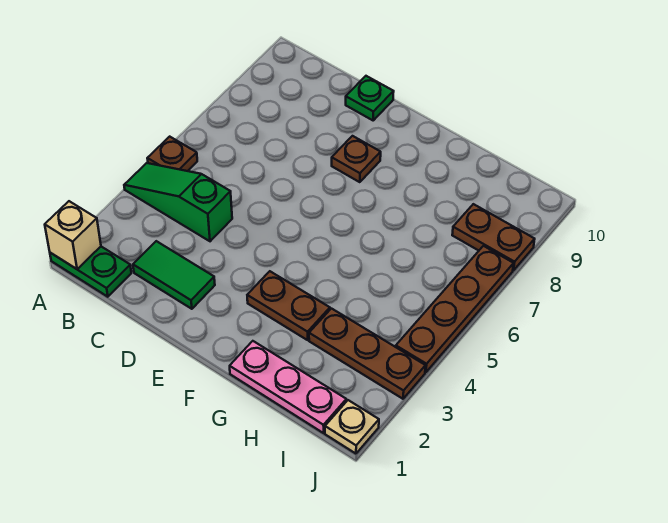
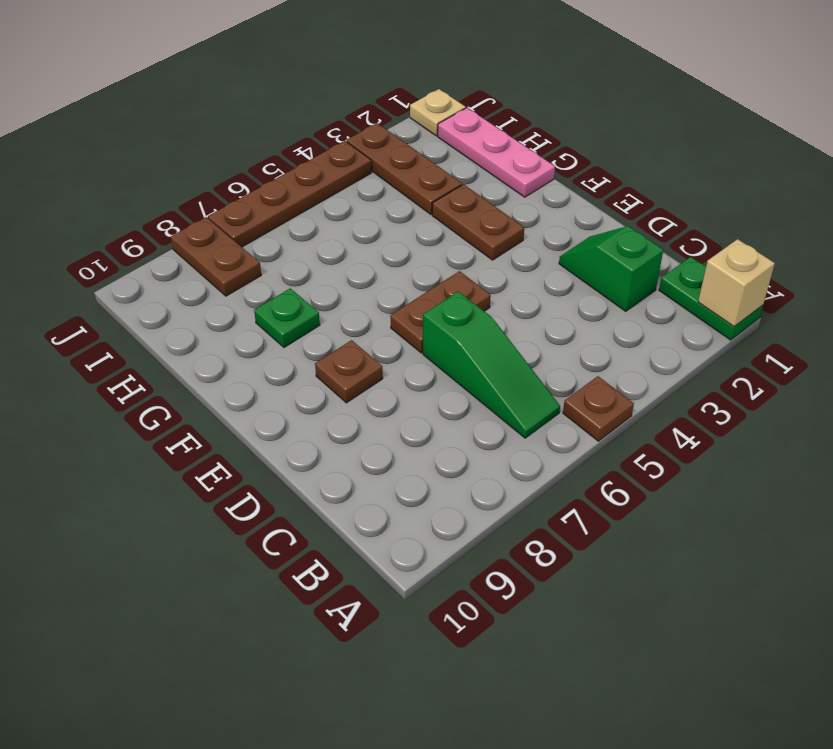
green slope A4:C4 level 1 top C -> green slope B6:D6 level 1 top D
green tile C2:D2 level 1 -> green slope C2:D2 level 1 top C
green plate D10 level 1 -> green plate G8 level 1
none -> brown plate E5:E6 level 1

